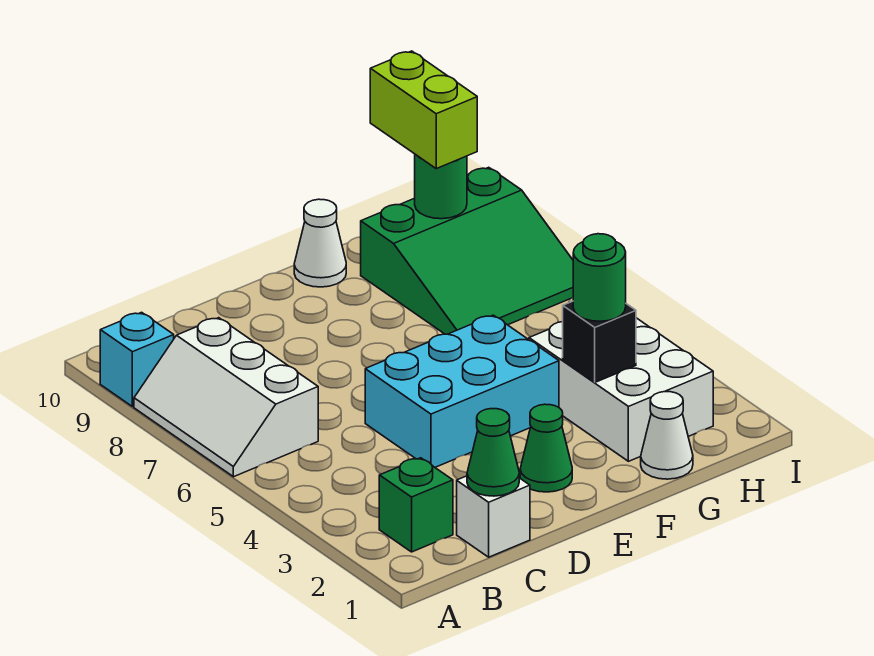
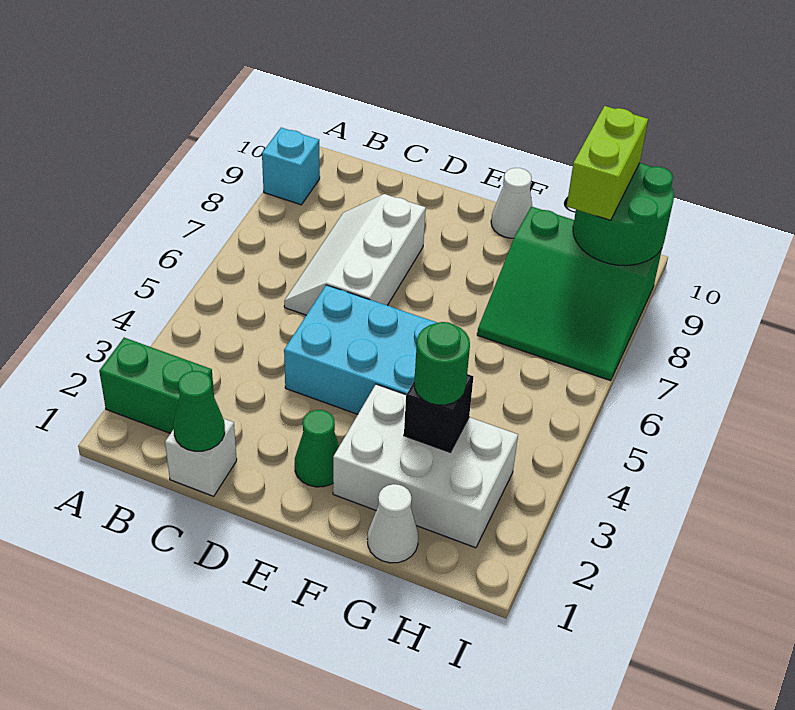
white slope A6:B8 level 1 top B -> white slope C6:D8 level 1 top D
green brick B2 level 1 -> green brick A2:B2 level 1
white brick G2:H4 level 1 -> white brick F2:H3 level 1
green round brick H9 level 2 -> green round brick H9:I10 level 2

